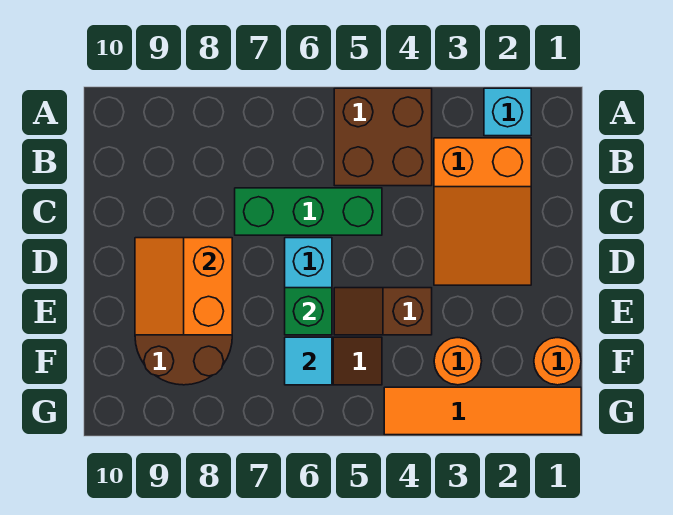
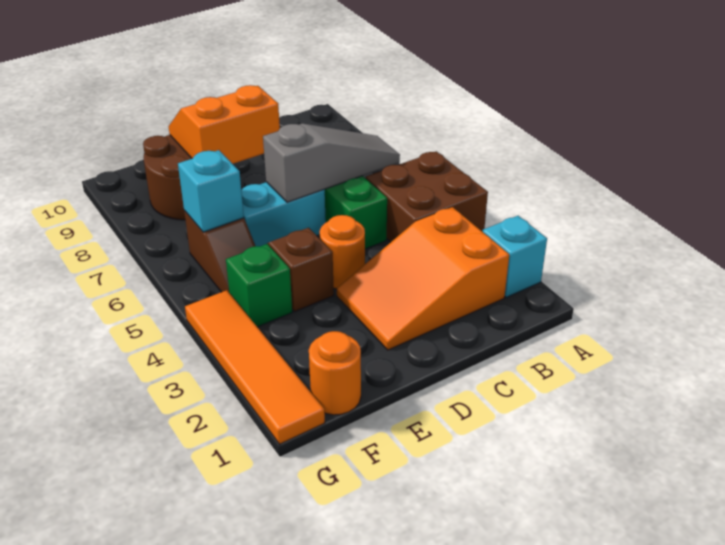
none -> grey slope B6:D6 level 2 top D
green brick E6 level 2 -> green brick F4 level 1
orange round brick F3 level 1 -> orange round brick D4 level 1
cyan tile F6 level 2 -> cyan brick F6 level 2

